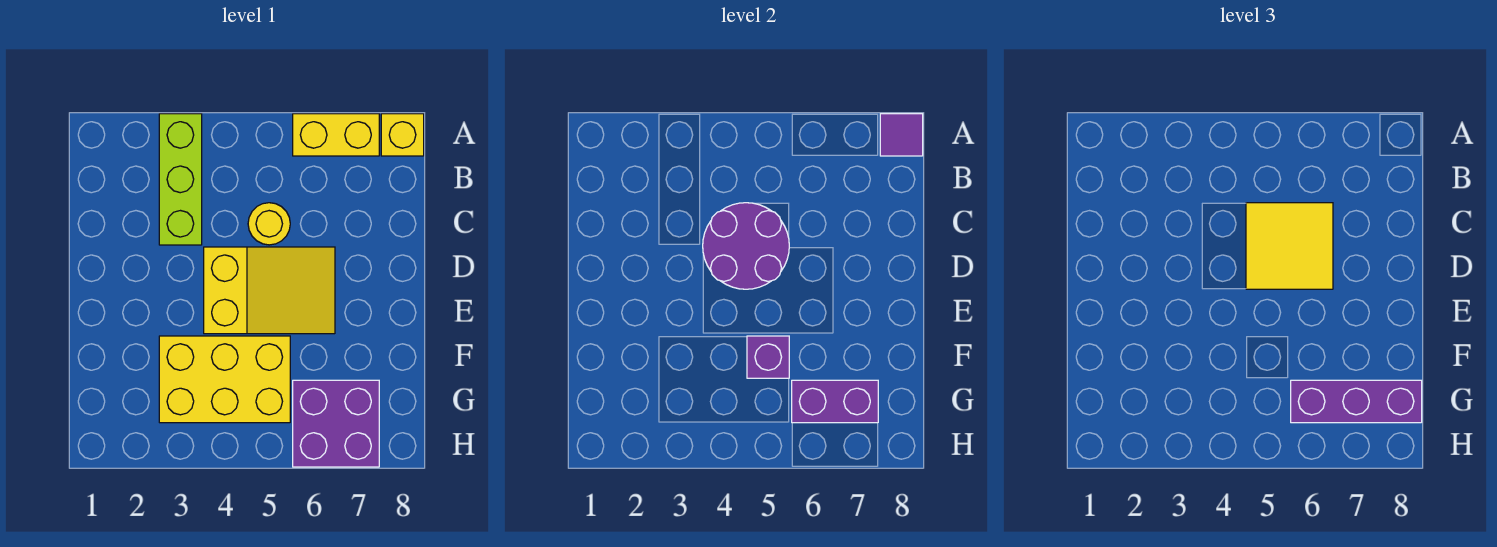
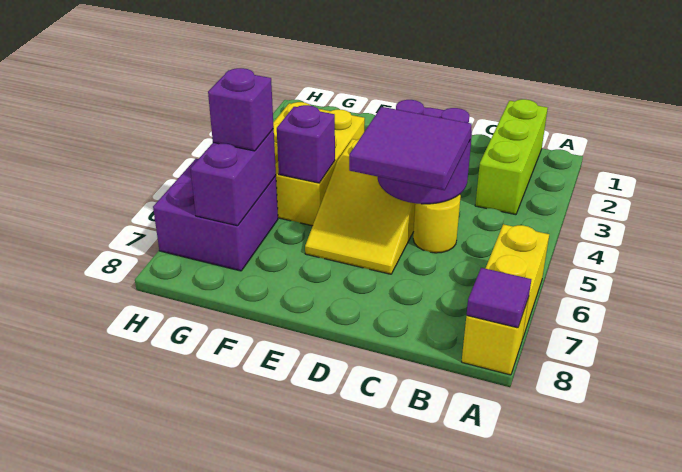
lime brick A3:C3 level 1 -> lime brick B1:B3 level 1
yellow tile C5:D6 level 3 -> purple tile C5:D6 level 3
purple brick G6:G8 level 3 -> purple brick G6 level 3

